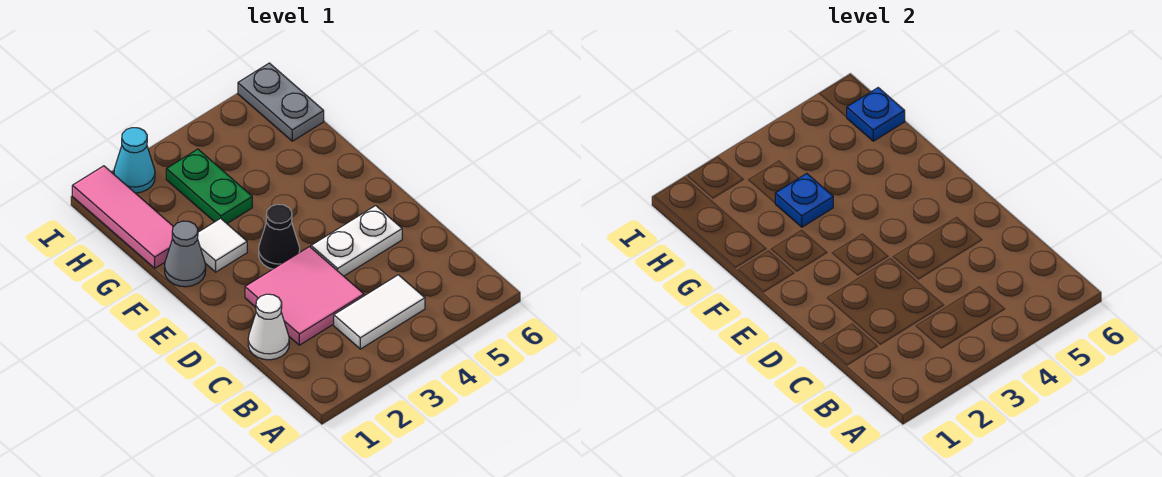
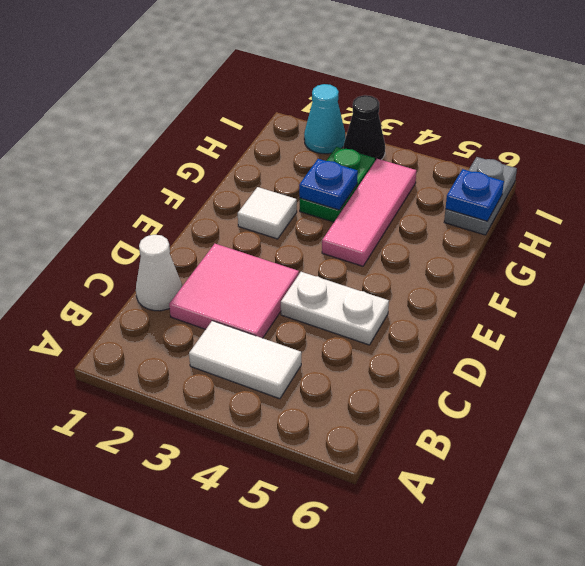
black cone E3 level 1 -> black cone I3 level 1
grey cone F1 level 1 -> none
pink tile G1:I1 level 1 -> pink tile F4:H4 level 1

